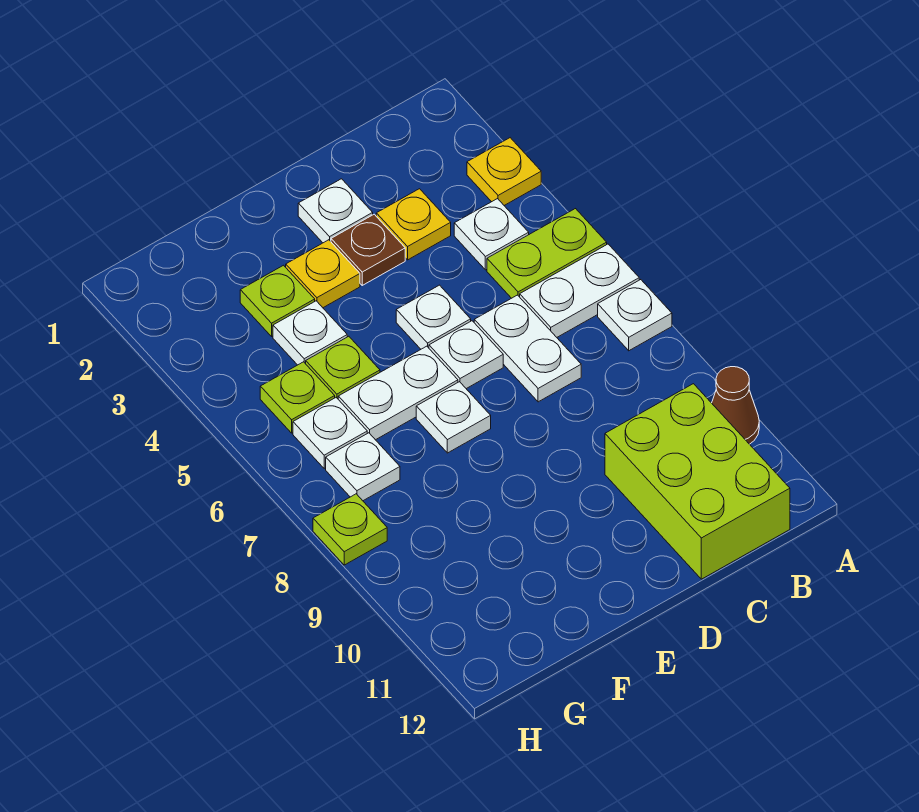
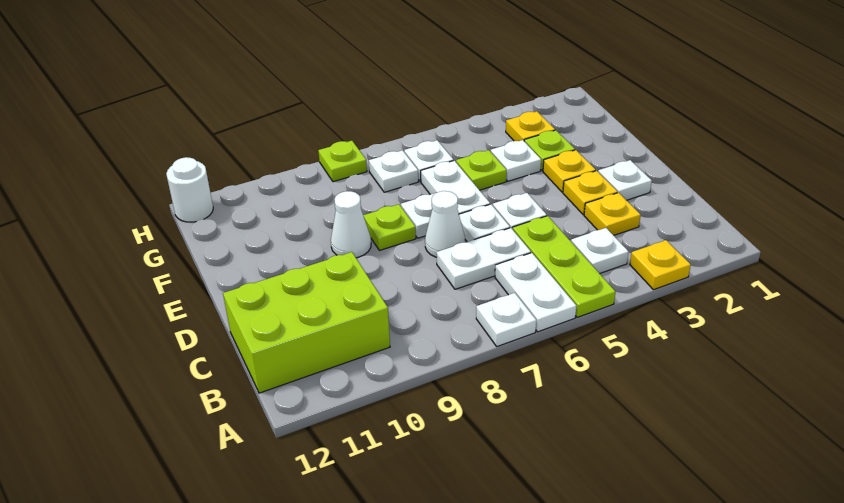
lime plate A5:B5 level 1 -> lime plate A5:C5 level 1
brown cone A10 level 1 -> none
brown plate D3 level 1 -> yellow plate D3 level 1
none -> white cone D7 level 1
none -> white cone E9 level 1
none -> yellow plate G3 level 1
lime plate G5 level 1 -> lime plate E8 level 1
none -> white round brick H12 level 1

